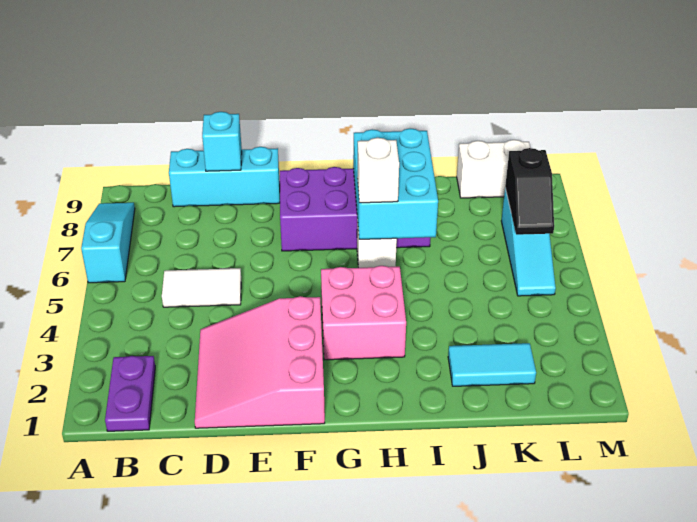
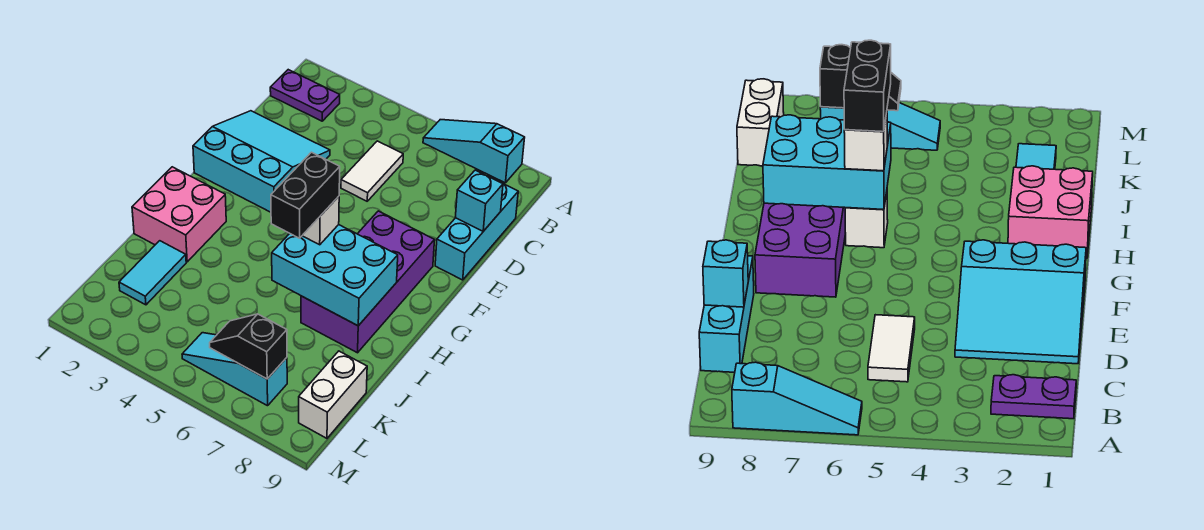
cyan slope A6:A8 level 1 top 6 -> cyan slope A6:A8 level 1 top 8
pink slope D1:F3 level 1 top F -> cyan slope D1:F3 level 1 top F
pink brick G3:H4 level 1 -> pink brick H1:I2 level 1
none -> black brick H6:I6 level 4

